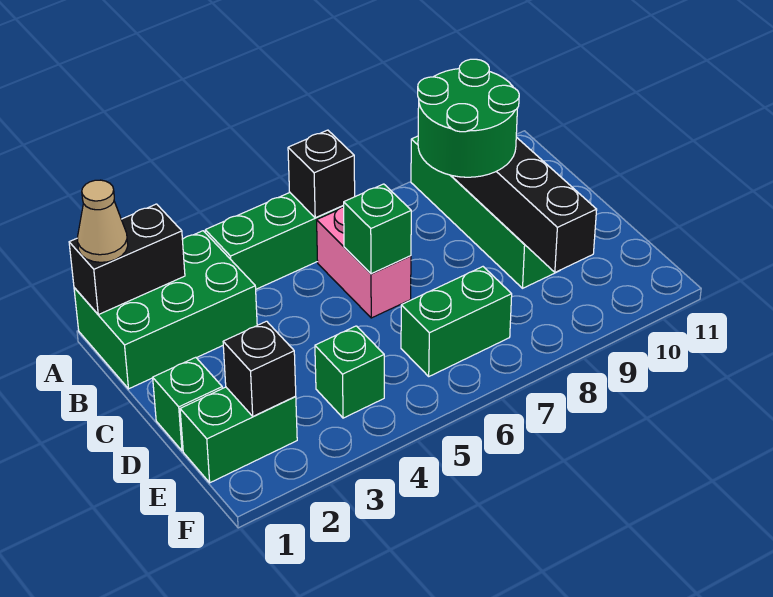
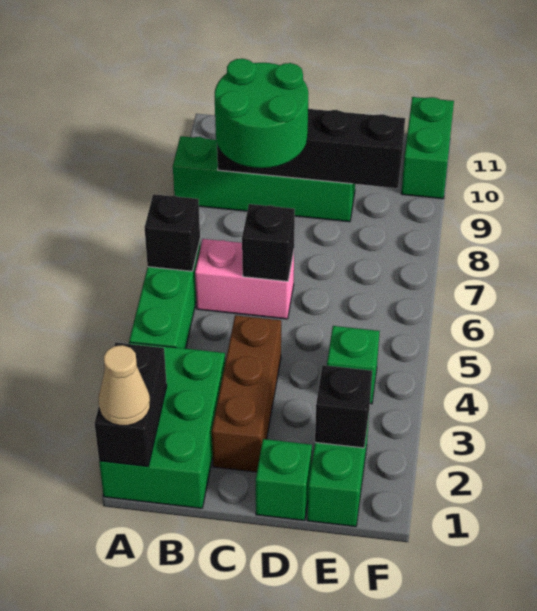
none -> brown brick C2:C4 level 1
green brick C6 level 2 -> black brick C6 level 2
green brick E6:E7 level 1 -> green brick F10:F11 level 1

